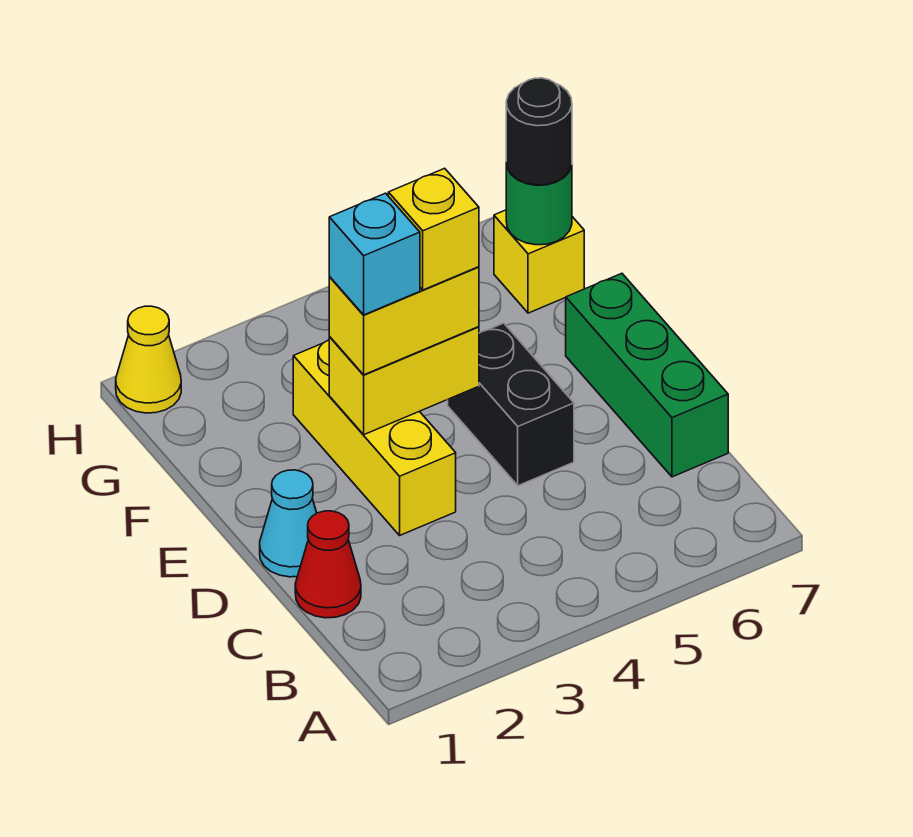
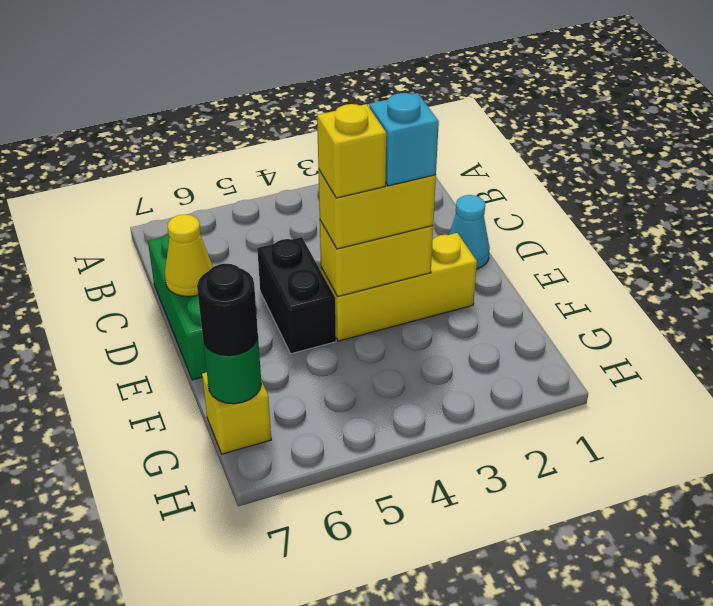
red cone C1 level 1 -> none
yellow brick D3:F3 level 1 -> yellow brick E2:E4 level 1
yellow cone H1 level 1 -> yellow cone D7 level 2

